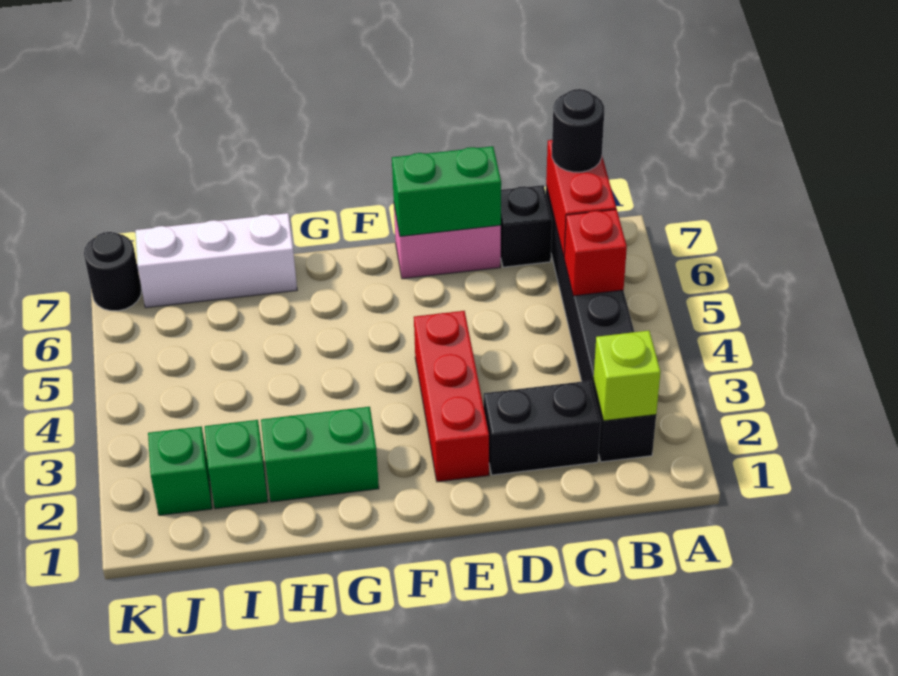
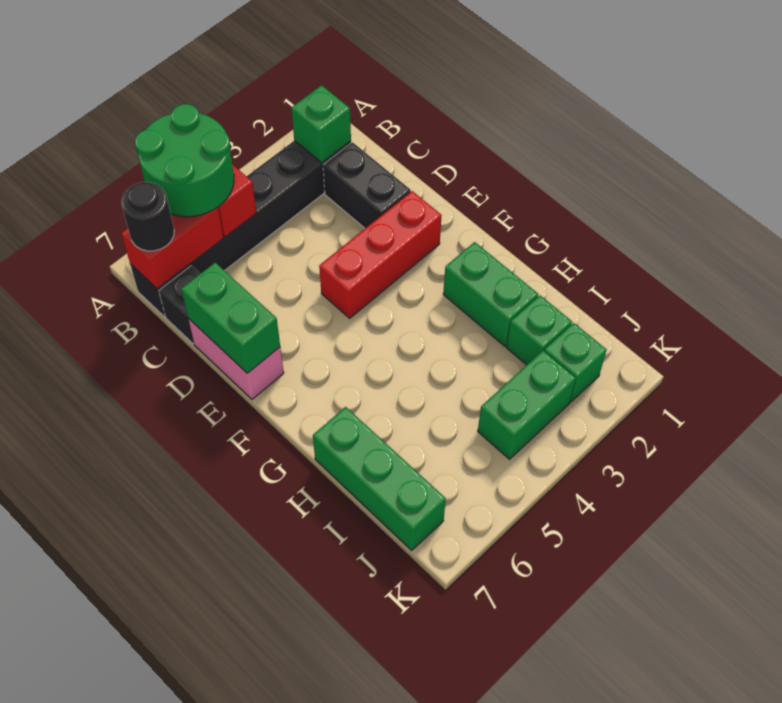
none -> green round brick A5:B6 level 3
lime brick B2 level 2 -> green brick B2 level 2
white brick H7:J7 level 1 -> green brick H7:J7 level 1
none -> green brick J3:J4 level 1
black round brick K7 level 1 -> none

